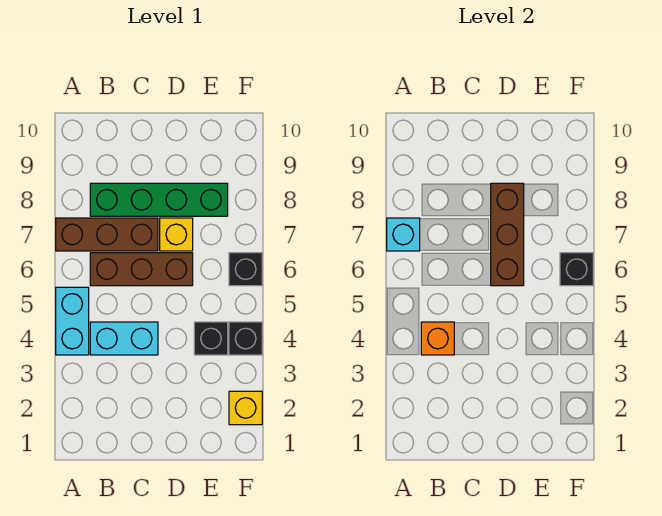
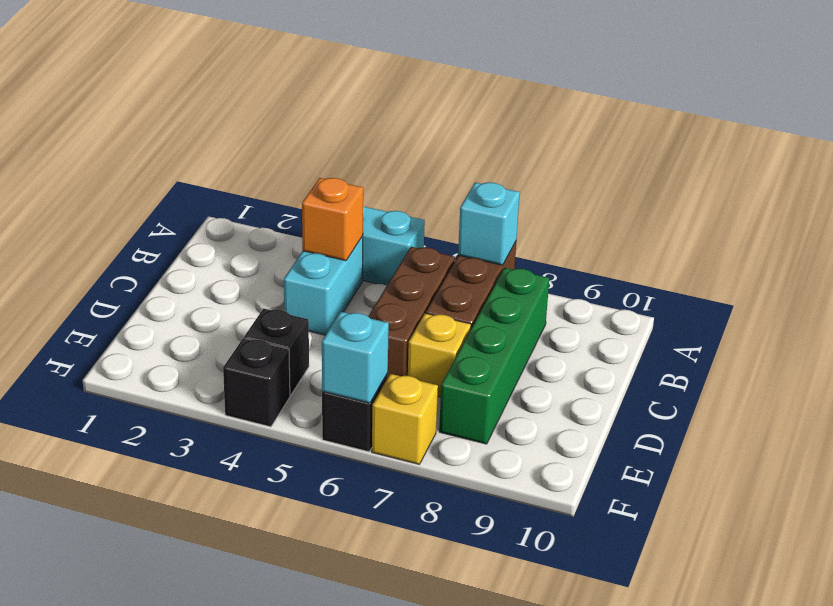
brown brick D6:D8 level 2 -> none
yellow brick F2 level 1 -> yellow brick F7 level 1
black brick F6 level 2 -> cyan brick F6 level 2

